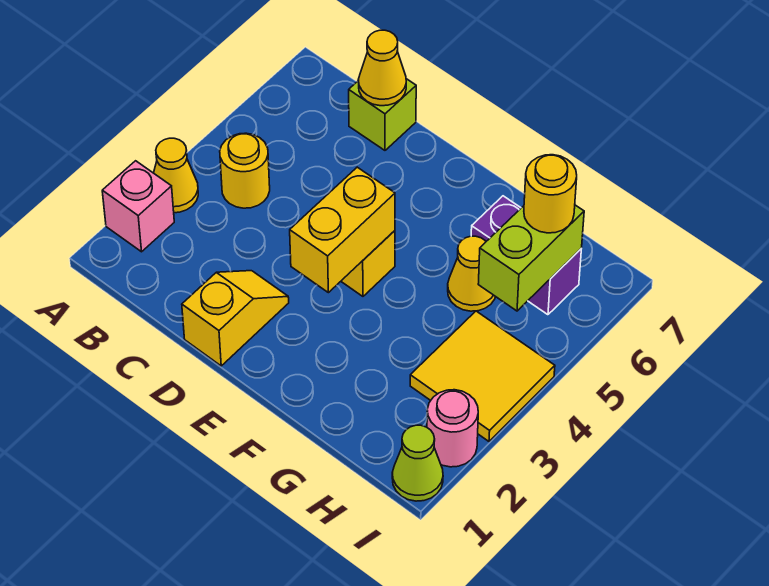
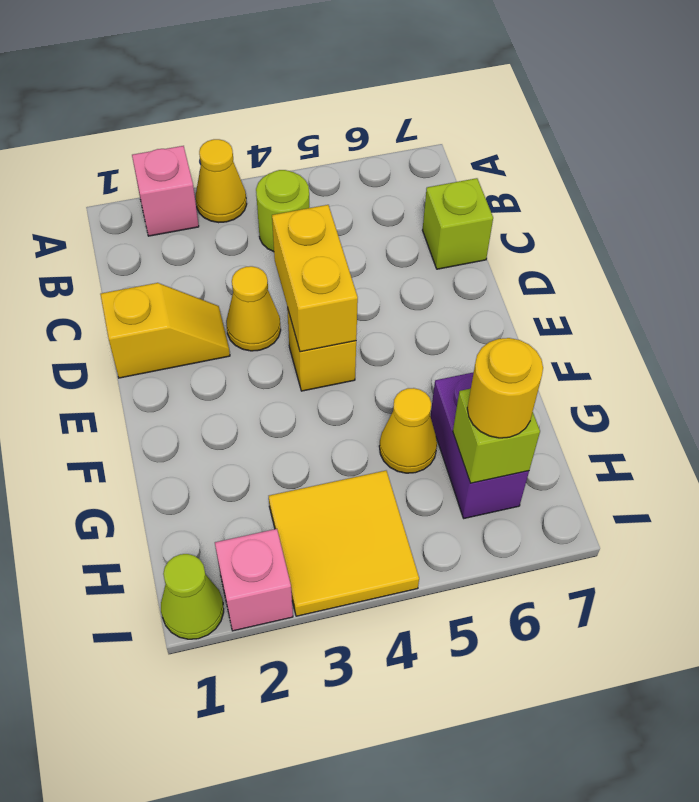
yellow round brick B4 level 1 -> lime round brick B4 level 1
yellow cone C7 level 2 -> yellow cone D3 level 1
yellow brick E3:E4 level 2 -> yellow brick D4:E4 level 2
lime brick H5:H6 level 2 -> lime brick H6 level 2
pink round brick I2 level 1 -> pink brick I2 level 1

